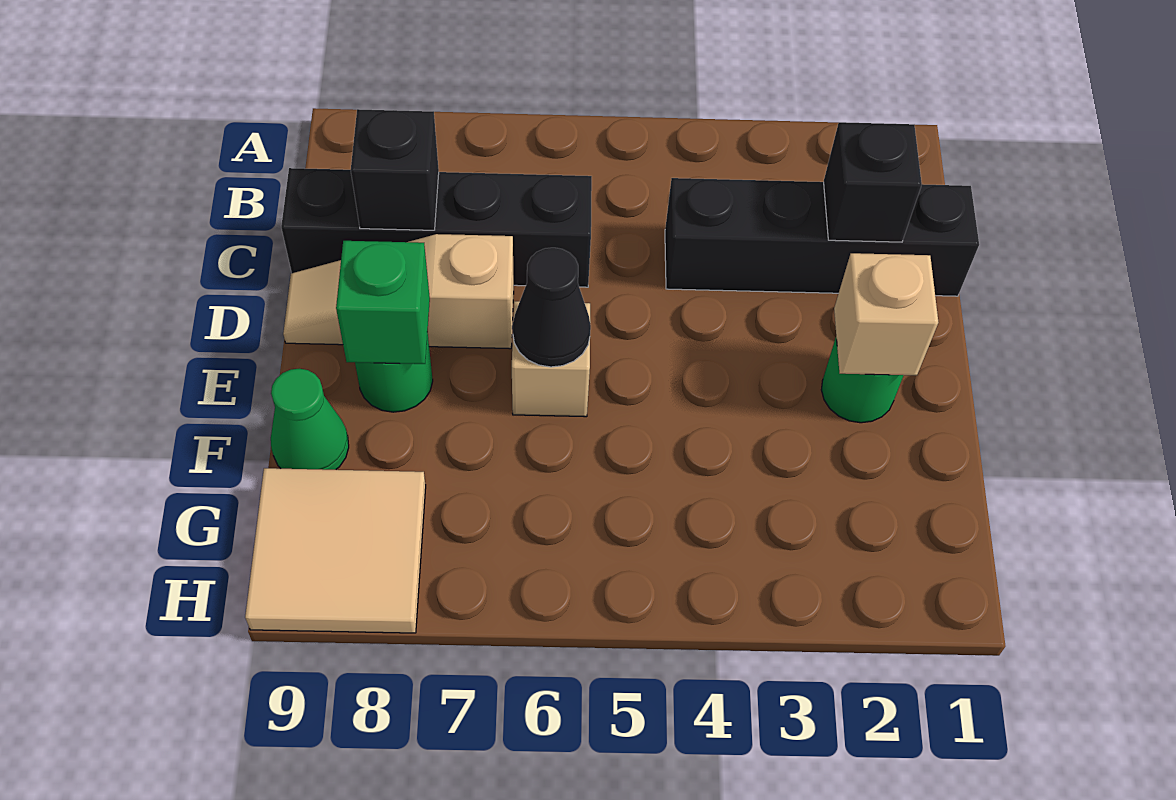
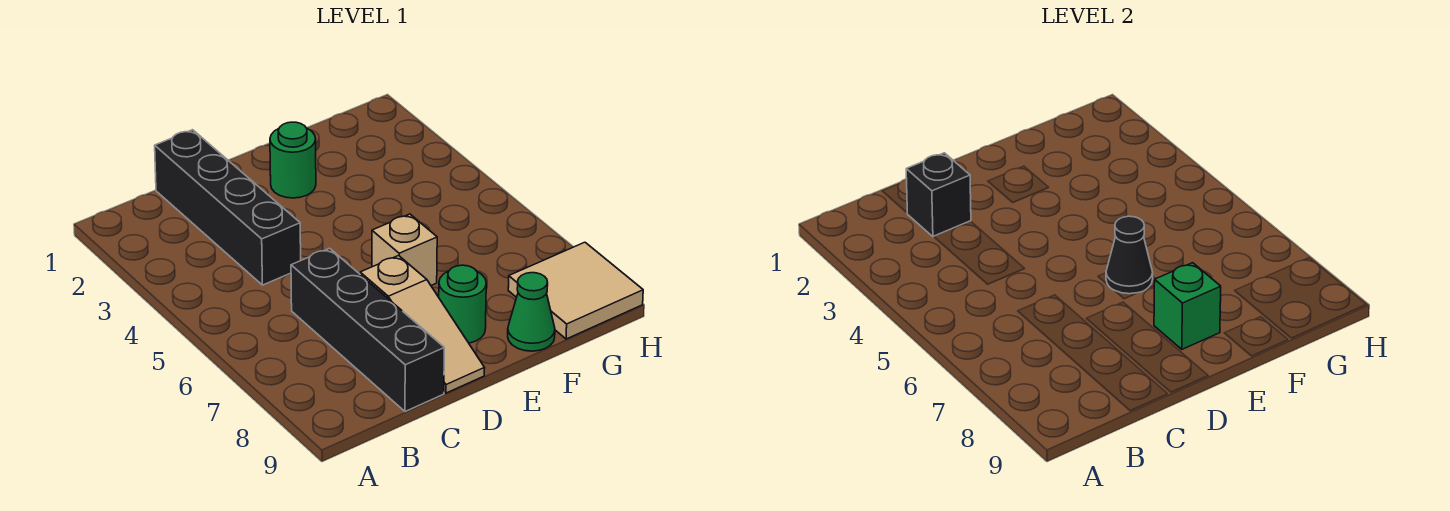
black brick C8 level 2 -> none
tan brick E2 level 2 -> none

